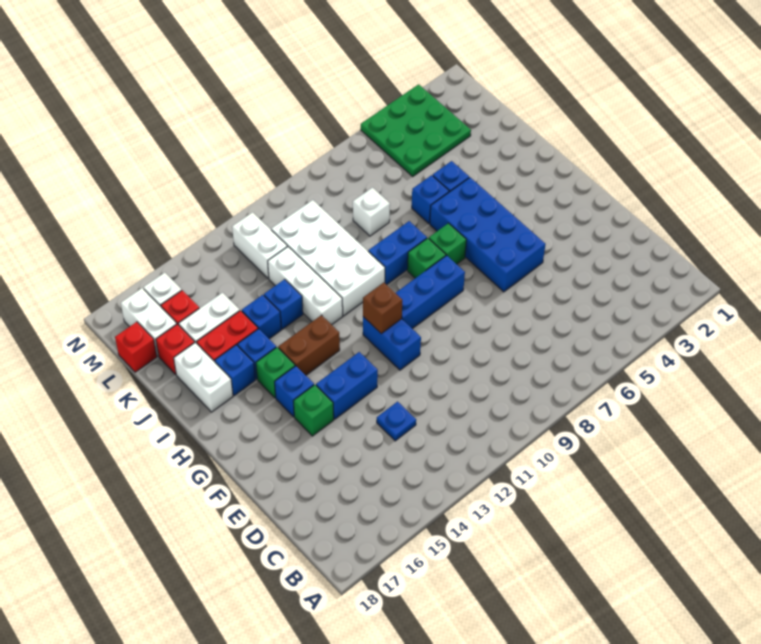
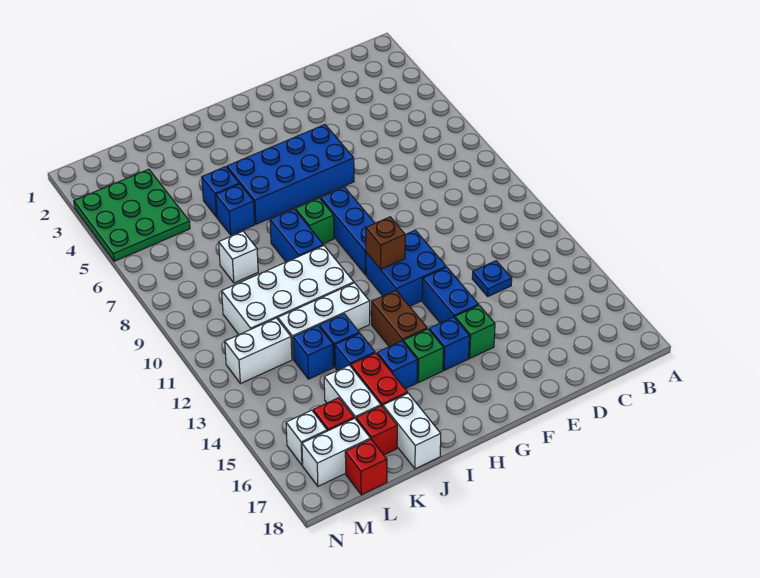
blue brick F11:G11 level 1 -> blue brick F11:G12 level 1
green brick H7 level 1 -> none
blue brick I16 level 1 -> blue brick K13 level 1
white brick I17:J17 level 1 -> white brick J17:J18 level 1

